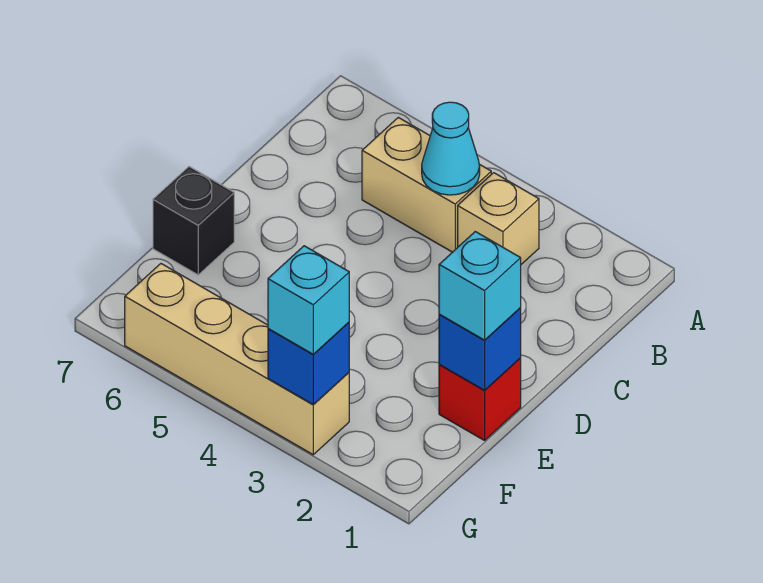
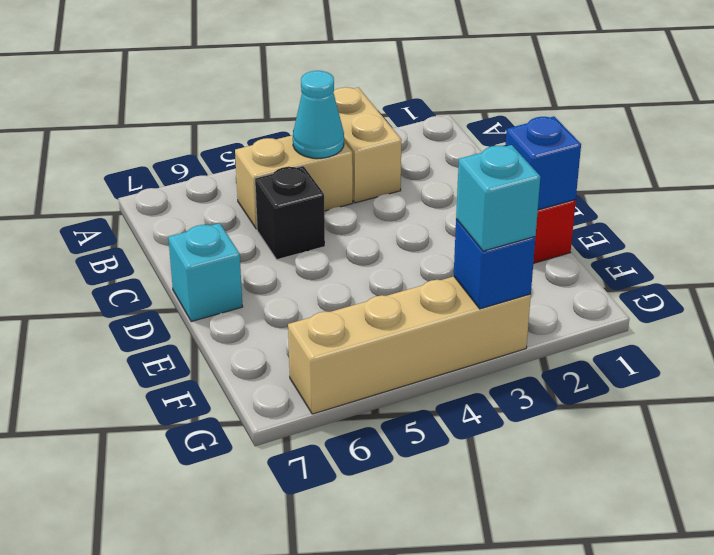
tan brick B3 level 1 -> tan brick A3:B3 level 1
cyan brick E1 level 3 -> cyan brick D7 level 1
black brick E7 level 1 -> black brick C5 level 1

